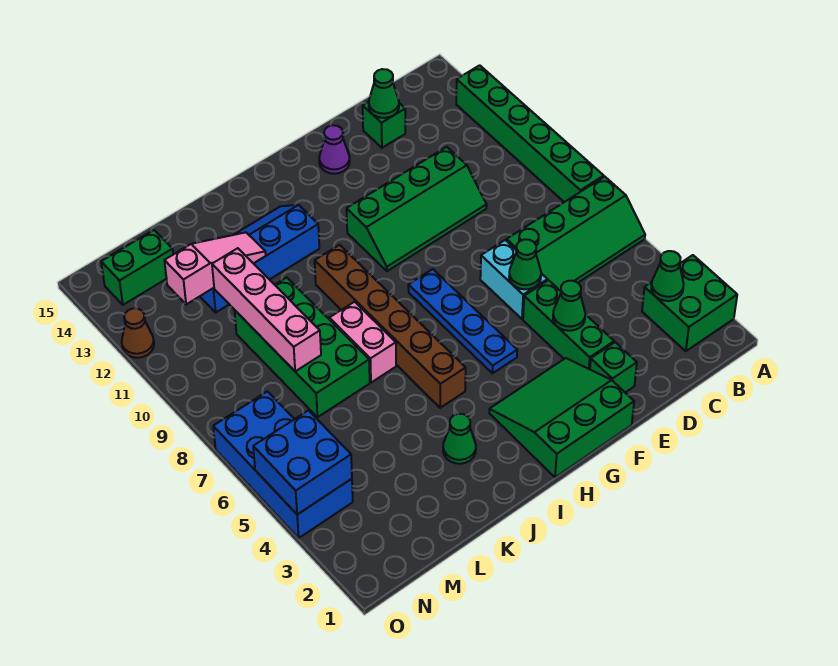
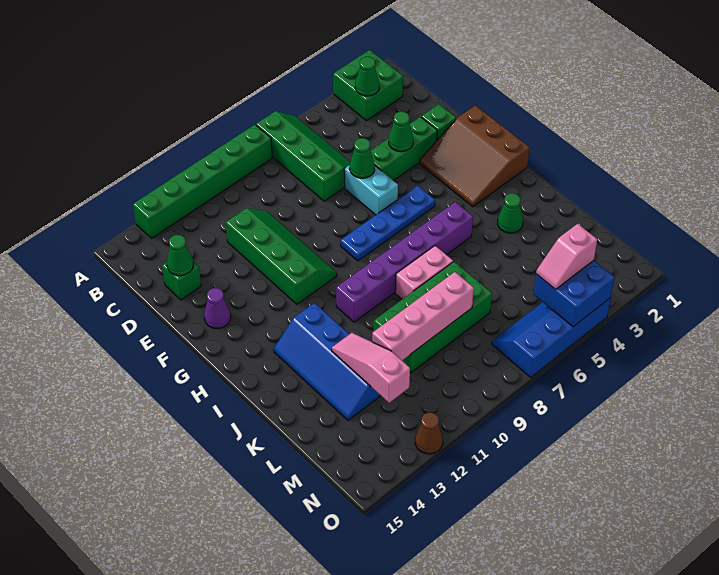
cyan brick E6:E7 level 1 -> cyan brick E6:F6 level 1
green slope F1:H3 level 1 top 1 -> brown slope F1:H3 level 1 top 1
brown brick I5:I10 level 1 -> purple brick I5:I10 level 1
green brick M14:N14 level 1 -> none
blue brick N4:O7 level 1 -> blue slope N4:O7 level 1 top O
none -> pink slope N4:N5 level 3 top 4

